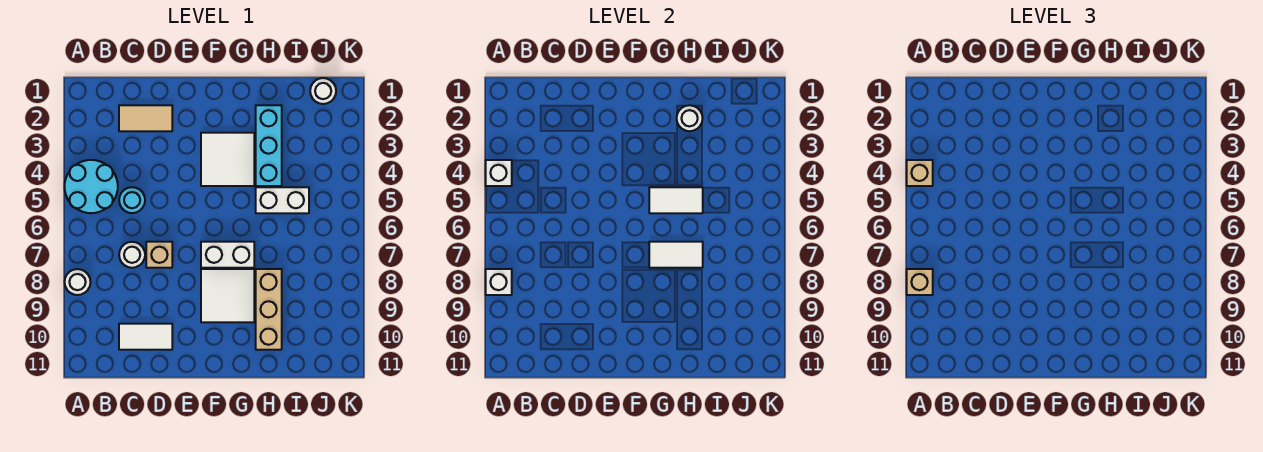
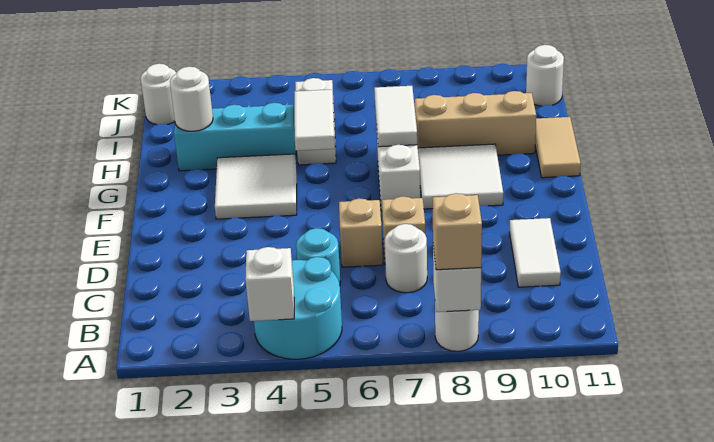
tan brick A4 level 3 -> tan brick D6 level 1
tan tile C2:D2 level 1 -> tan tile G11:H11 level 1
none -> white round brick J11 level 1

